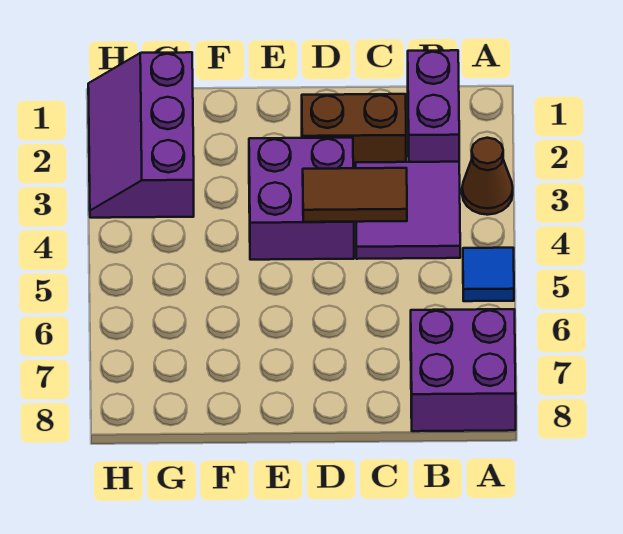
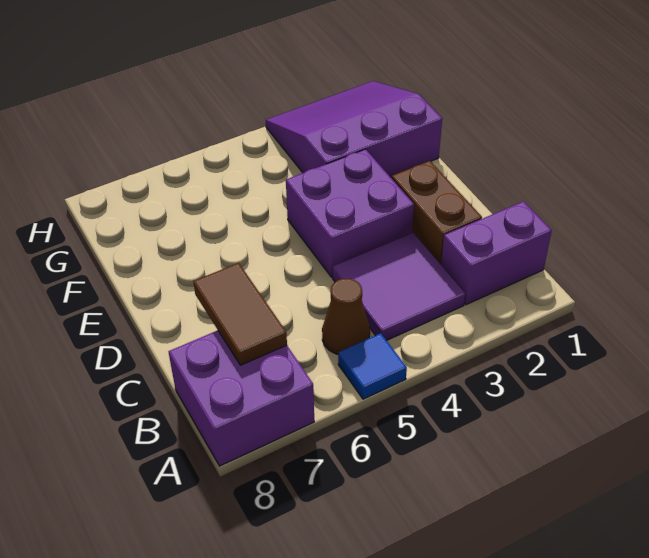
brown cone A3 level 1 -> brown cone B5 level 1
brown tile C4:D4 level 2 -> brown tile B7:C7 level 2
purple slope G1:H3 level 1 top G -> purple slope F1:H3 level 1 top F

